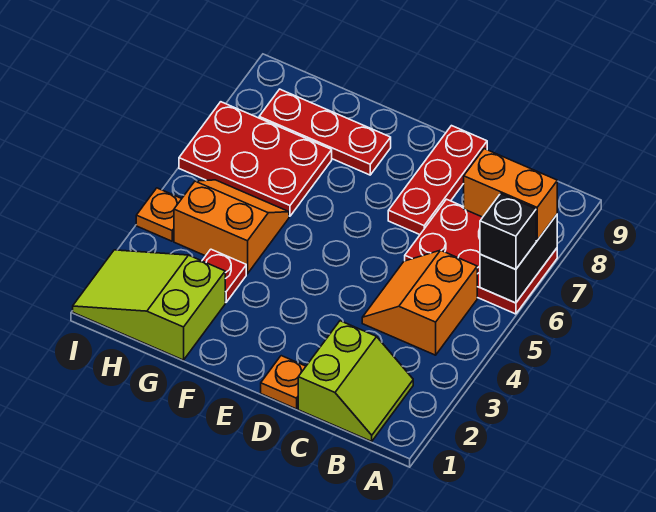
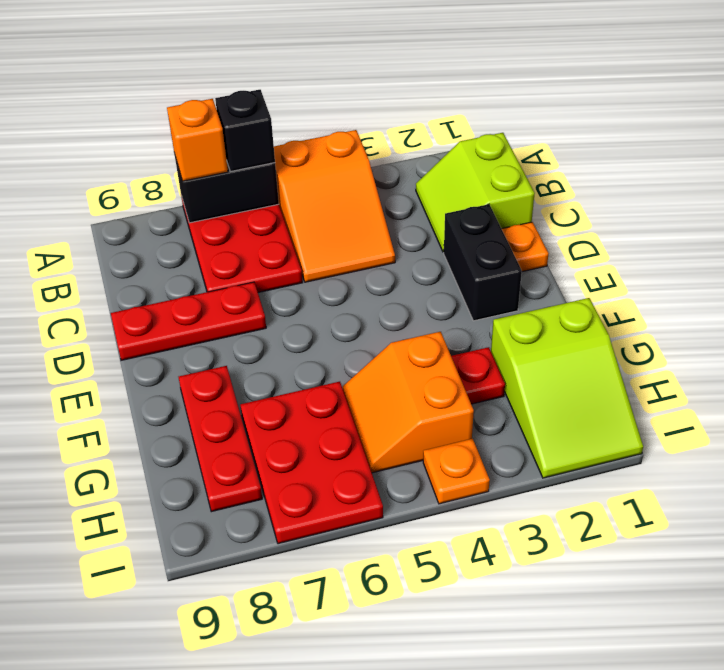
orange brick A7:B7 level 3 -> orange brick A7 level 3
lime slope B1:C2 level 1 top C -> lime slope B1:C2 level 1 top 1
orange slope B4:C5 level 1 top B -> orange slope A4:C5 level 1 top A
none -> black brick D2:E2 level 1

